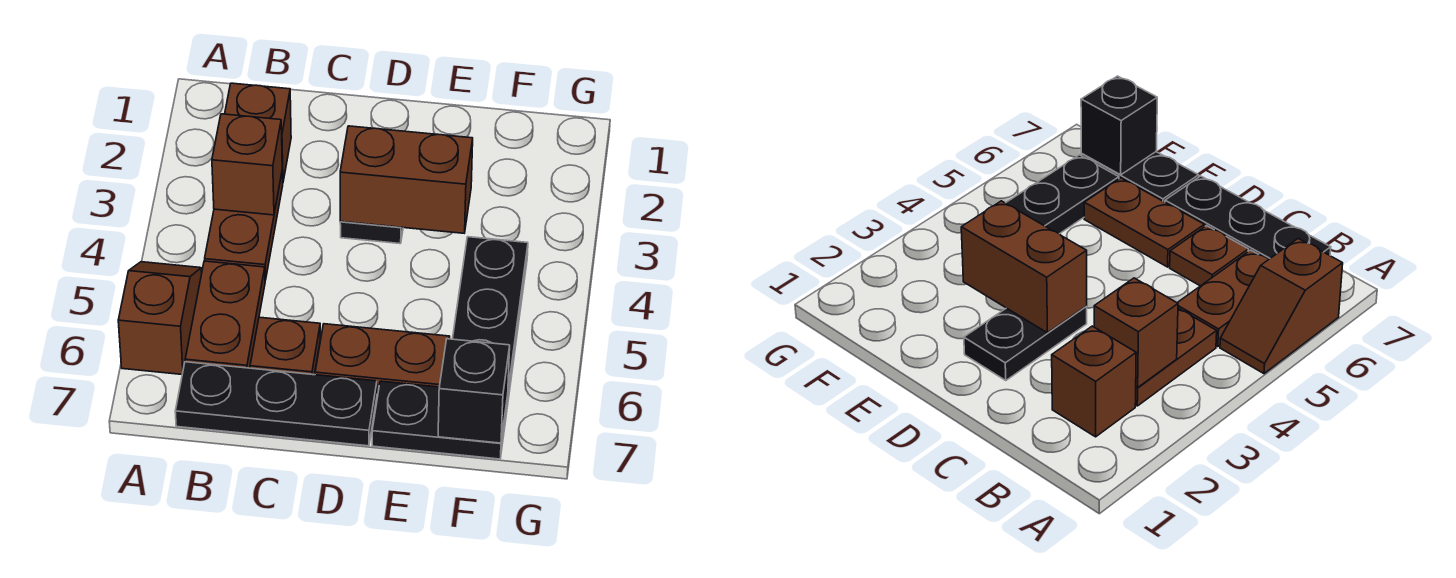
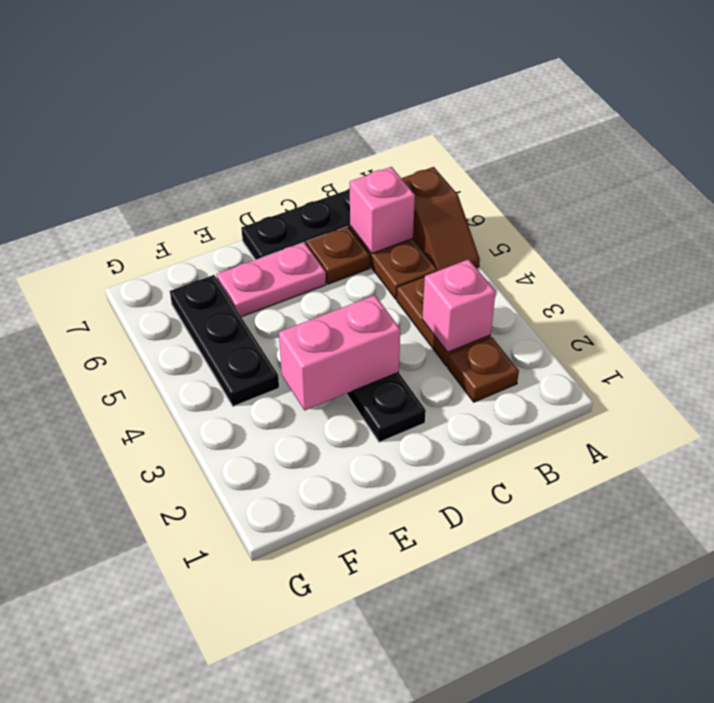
brown brick B2 level 1 -> brown plate B2 level 1
brown brick B3 level 2 -> pink brick B3 level 2
none -> pink brick B6 level 2
brown brick D3:E3 level 2 -> pink brick D3:E3 level 2
brown plate D6:E6 level 1 -> pink plate D6:E6 level 1
black plate E7:F7 level 1 -> none
black brick F7 level 2 -> none

